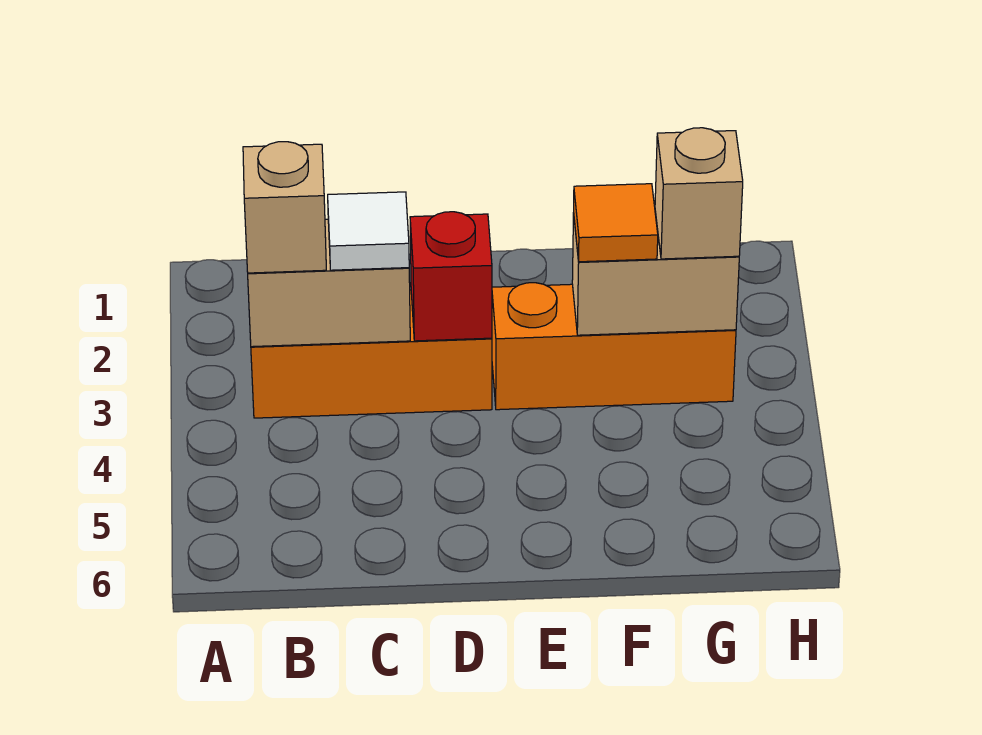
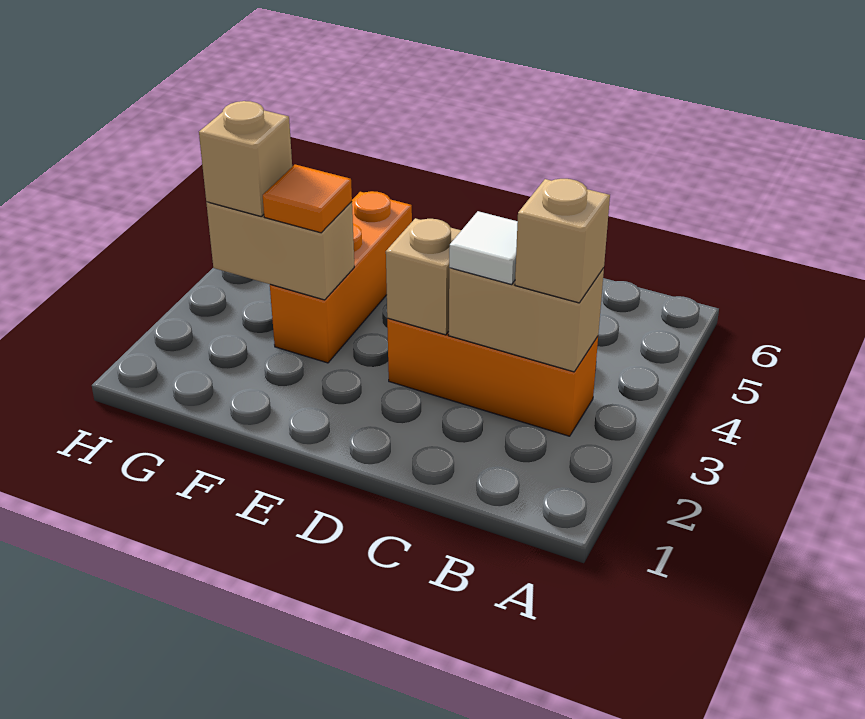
red brick D3 level 2 -> tan brick D3 level 2
orange brick E3:G3 level 1 -> orange brick F3:F5 level 1

